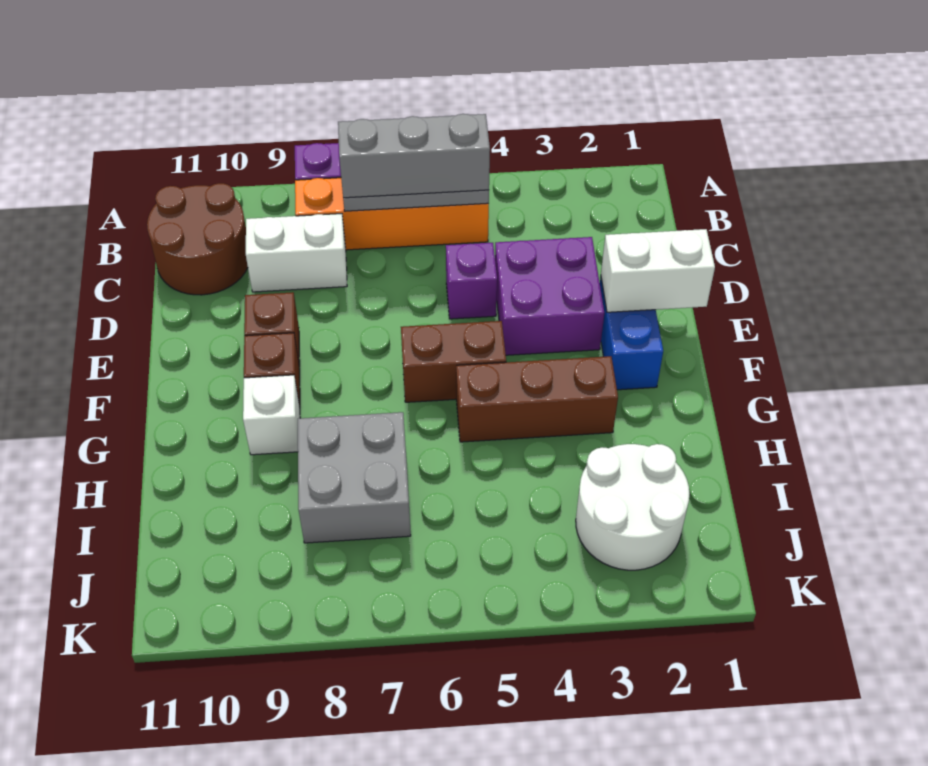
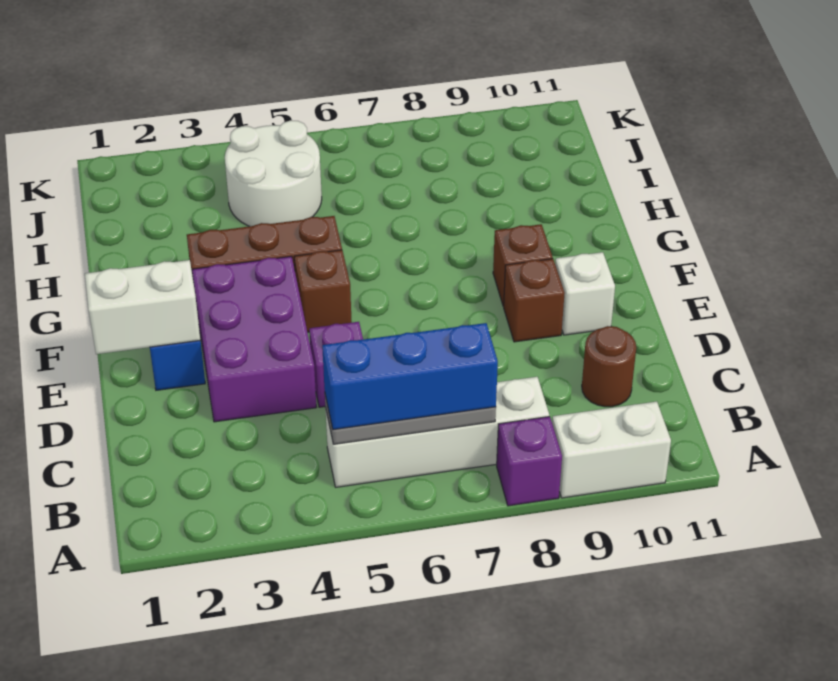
orange brick B5:B8 level 1 -> white brick B5:B8 level 1
grey brick B5:B7 level 3 -> blue brick B5:B7 level 3
brown round brick B10:C11 level 1 -> brown round brick C10 level 1
white brick C8:C9 level 1 -> white brick A9:A10 level 1
purple brick D3:E4 level 1 -> purple brick D3:F4 level 1
brown brick F5:F6 level 1 -> brown brick F5 level 1
white brick G9 level 1 -> white brick E10 level 1
grey brick H7:I8 level 1 -> none
white round brick I2:J3 level 1 -> white round brick I4:J5 level 1

